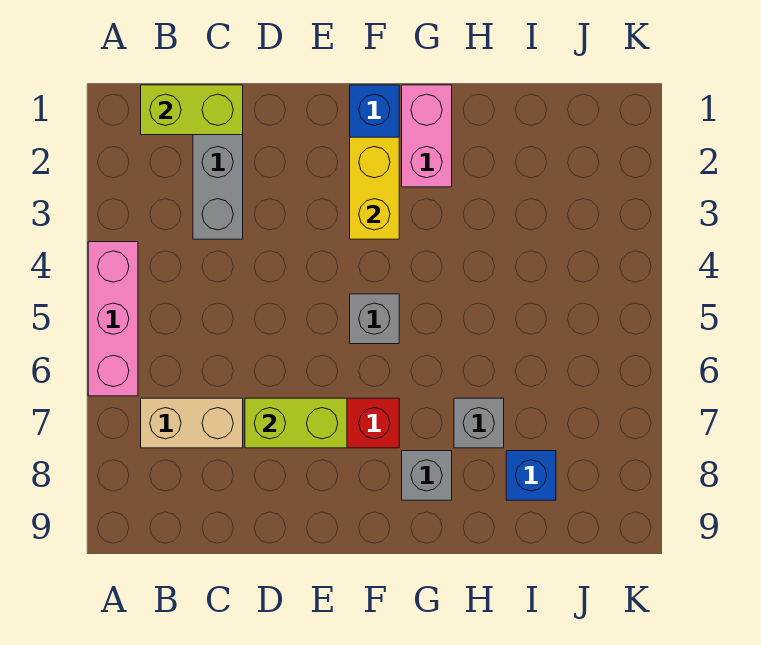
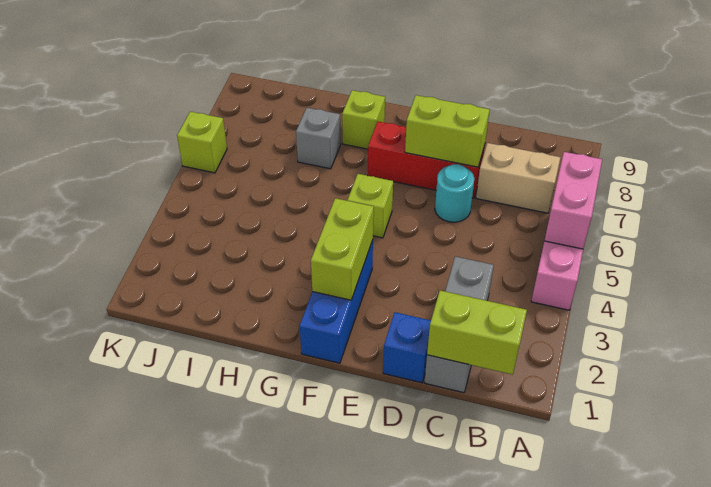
none -> cyan round brick D6 level 1
yellow brick F2:F3 level 2 -> lime brick F2:F3 level 2
grey brick F5 level 1 -> lime brick F5 level 1
pink brick G1:G2 level 1 -> pink brick A5:A6 level 2
grey brick G8 level 1 -> lime brick G8 level 1
blue brick I8 level 1 -> blue brick D1 level 1
none -> lime brick K6 level 1

